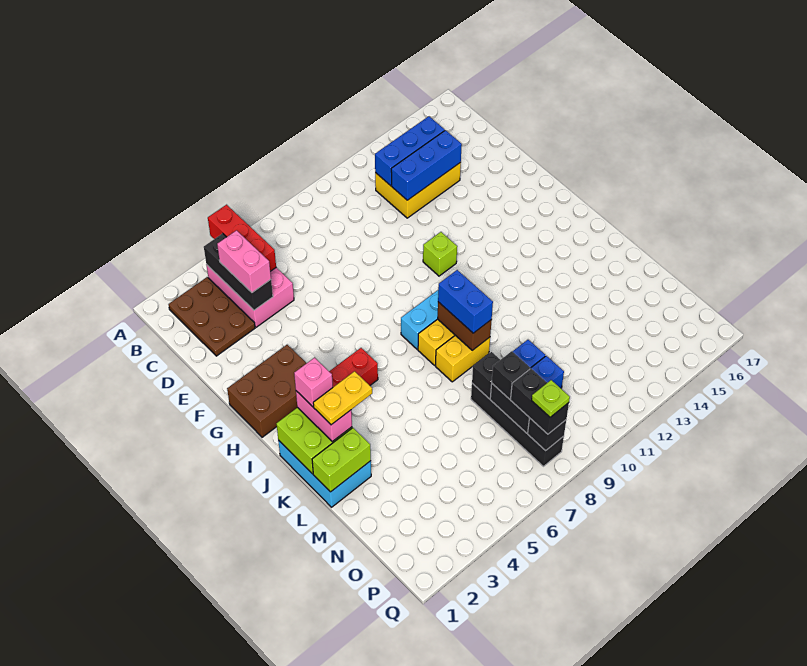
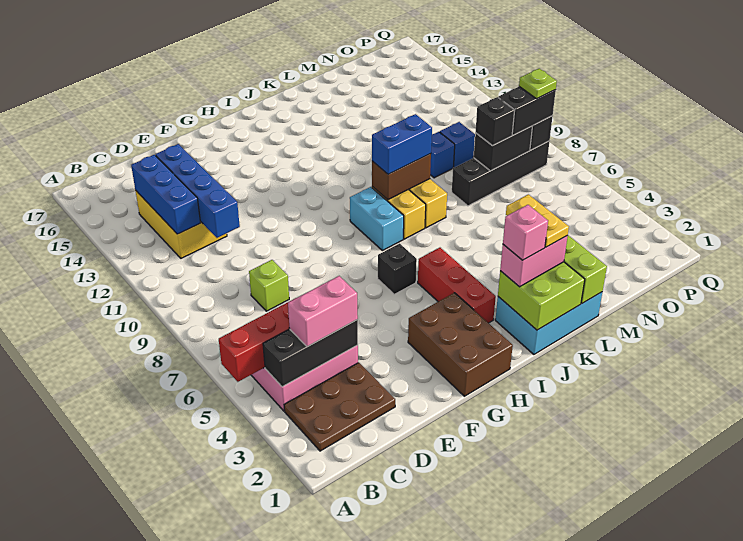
blue brick D12:D14 level 2 -> blue brick D11:D14 level 2
lime brick G11 level 1 -> lime brick D8 level 1
black brick M8 level 2 -> black brick H6 level 1

